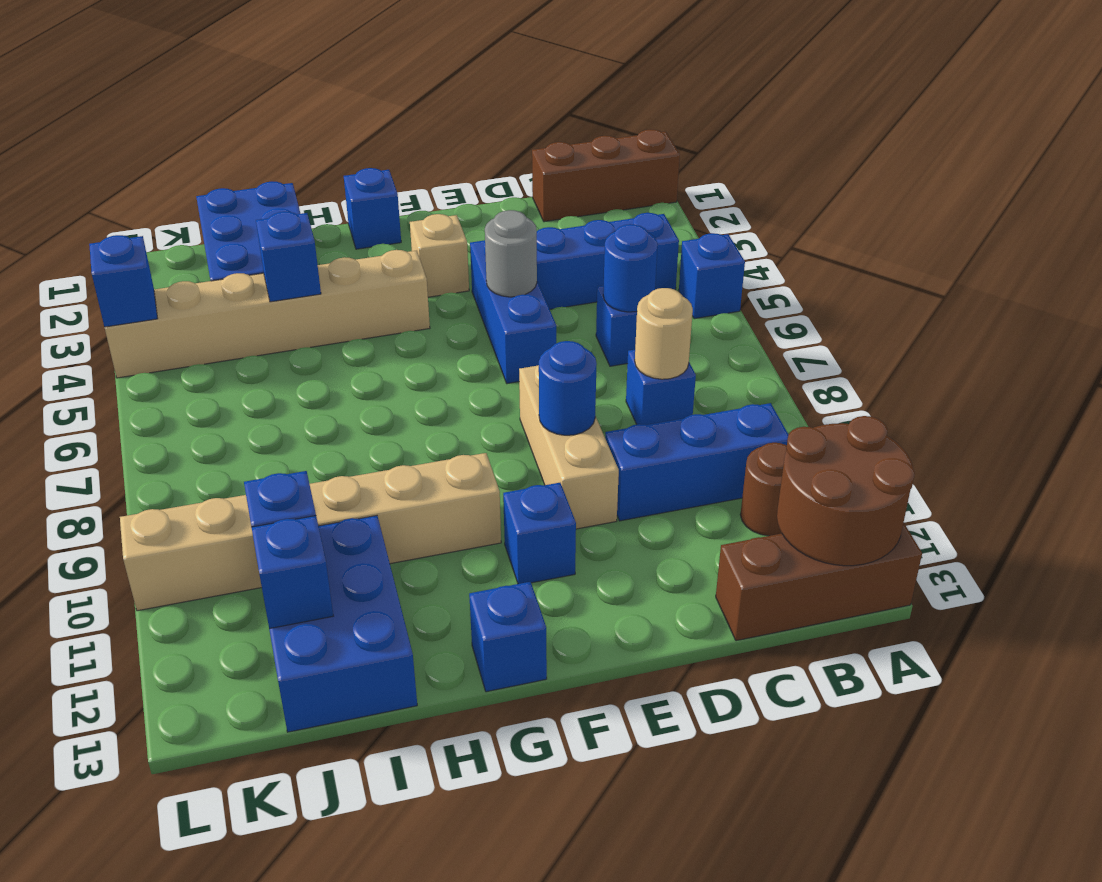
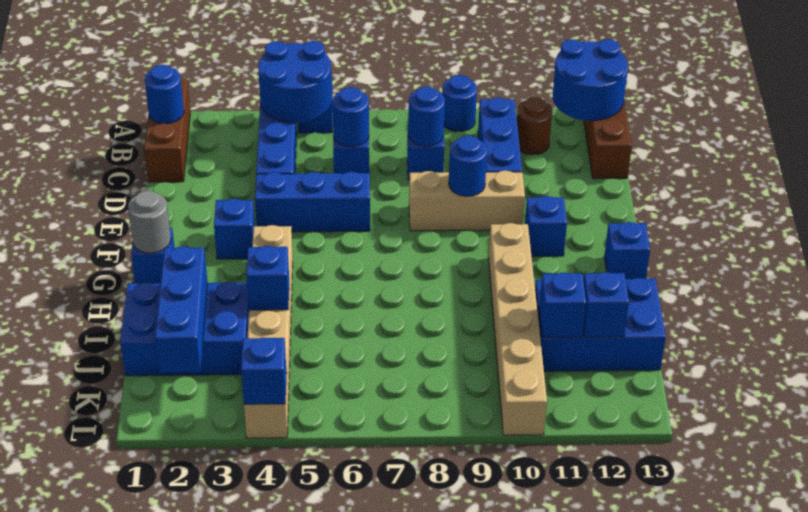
none -> blue round brick A4:B5 level 2
none -> blue round brick A9 level 1
brown round brick A12:B13 level 2 -> blue round brick A12:B13 level 2
none -> blue round brick B1 level 2
tan round brick C8 level 2 -> blue round brick C8 level 2
grey round brick E5 level 2 -> grey round brick G1 level 2
tan brick F3 level 1 -> blue brick F3 level 1
none -> blue brick I2:K2 level 2

